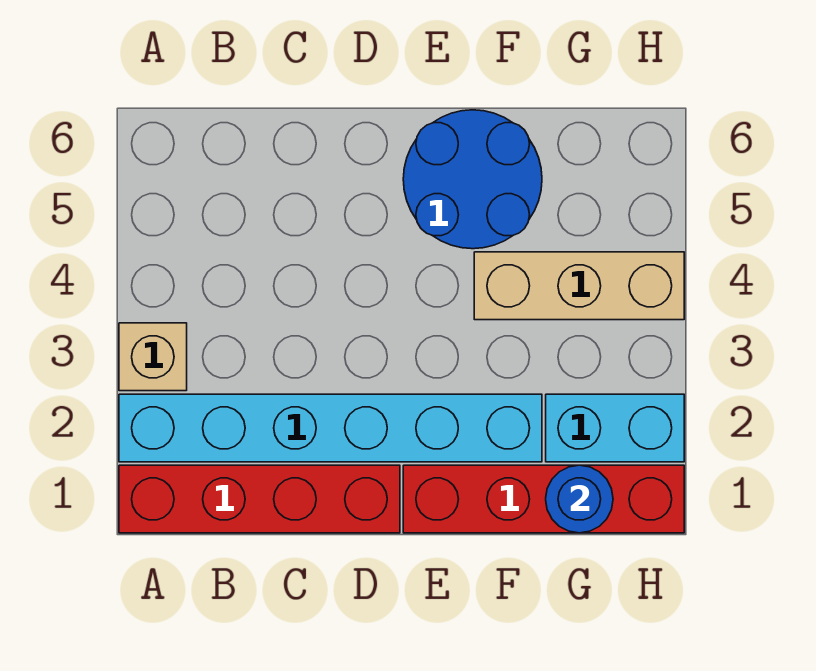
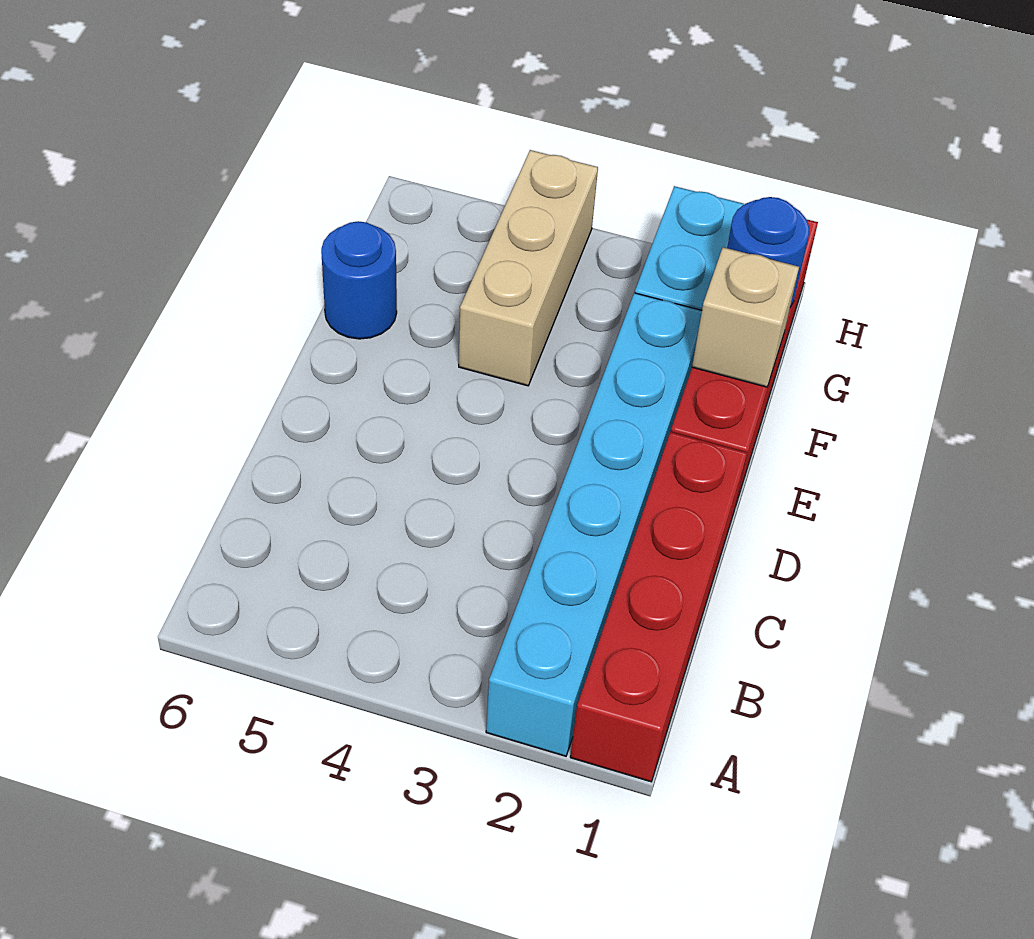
tan brick A3 level 1 -> tan brick F1 level 2
blue round brick E5:F6 level 1 -> blue round brick F6 level 1

